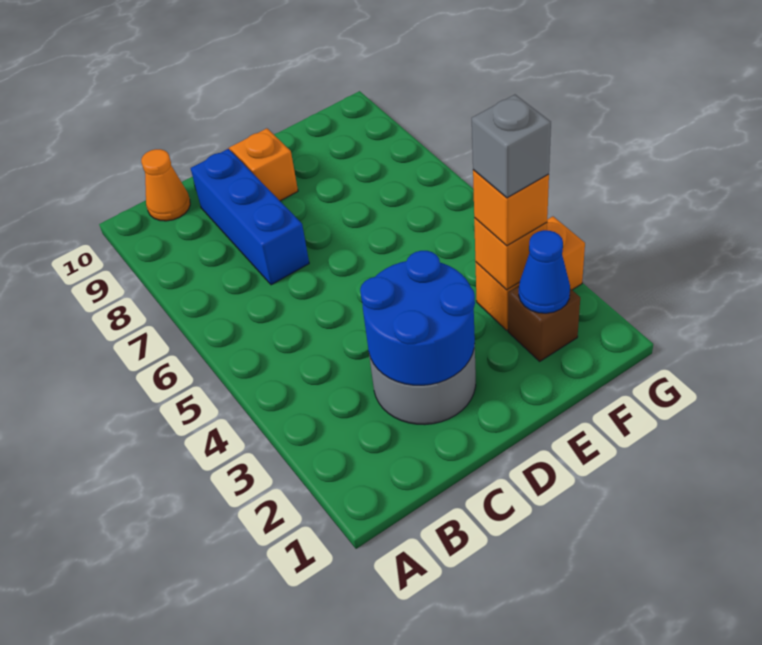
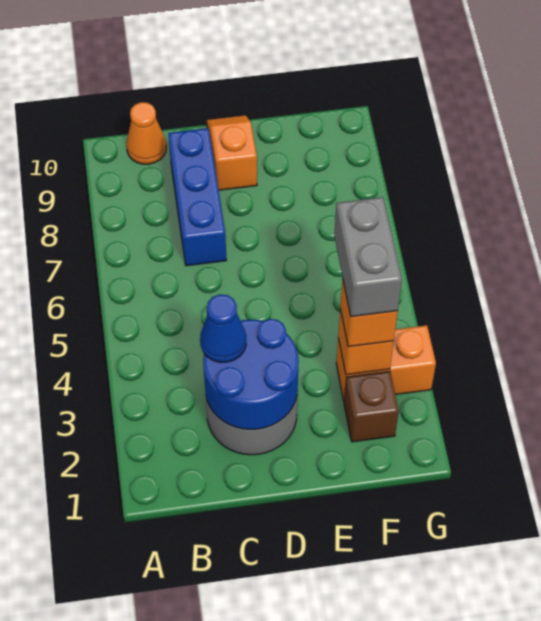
blue cone F2 level 2 -> blue cone C3 level 3
grey brick F3 level 4 -> grey brick F3:F4 level 4

